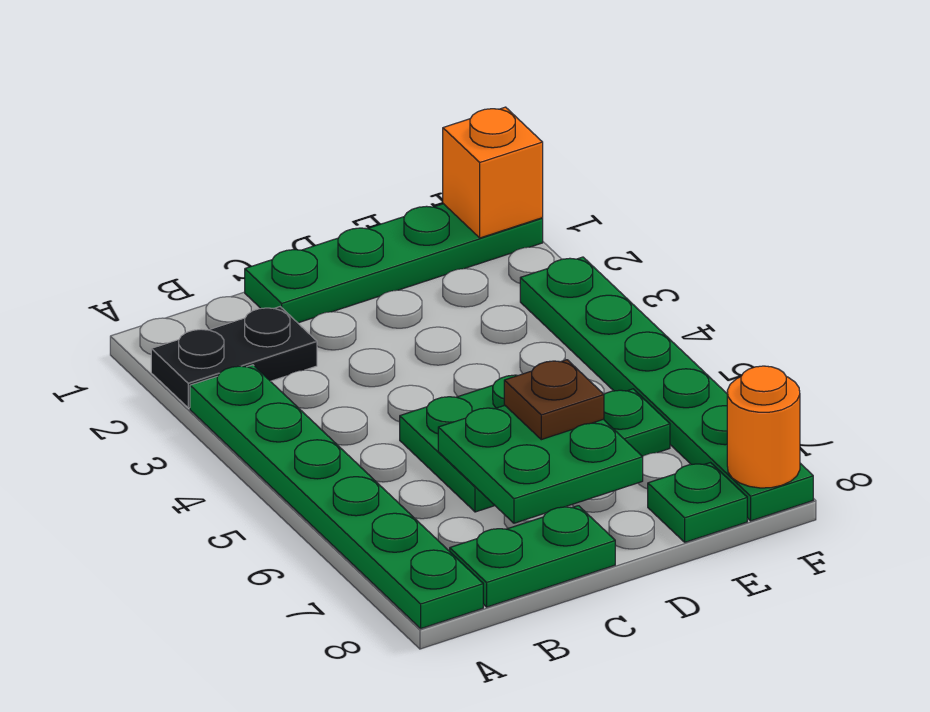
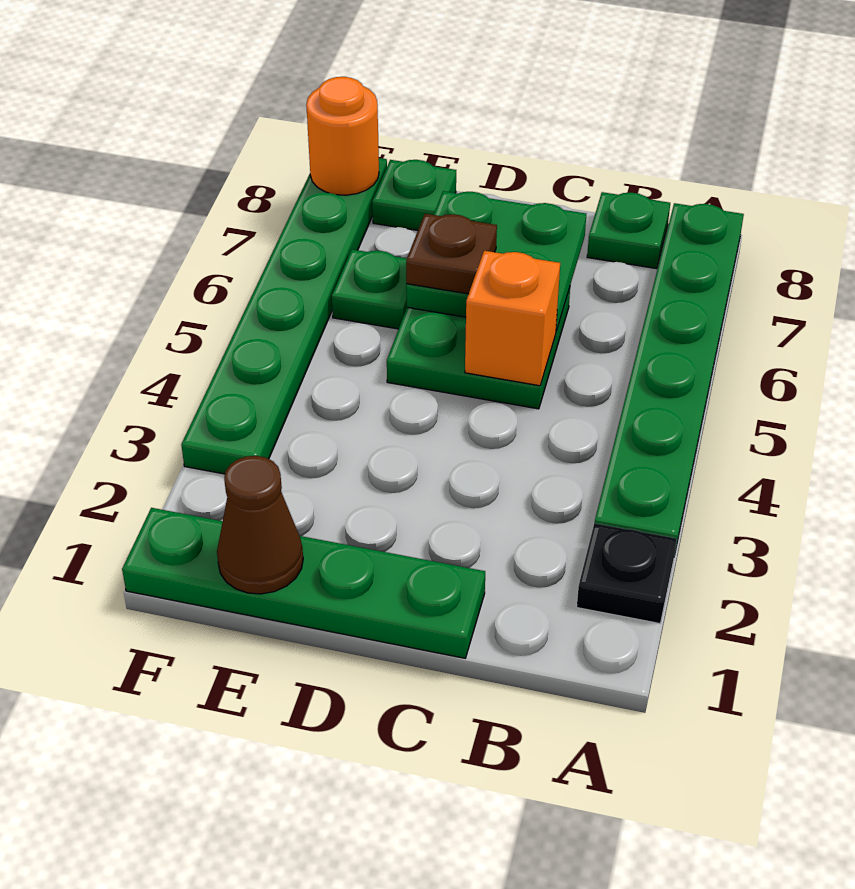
black plate A2:B2 level 1 -> black plate A2 level 1
green plate B8:C8 level 1 -> green plate B8 level 1
none -> brown cone E1 level 2
orange brick F1 level 2 -> orange brick C5 level 2

